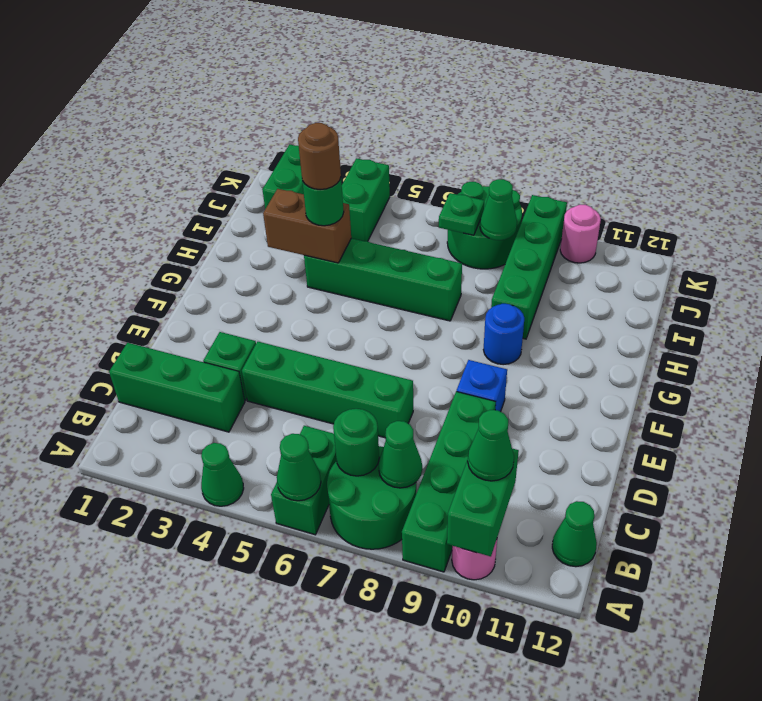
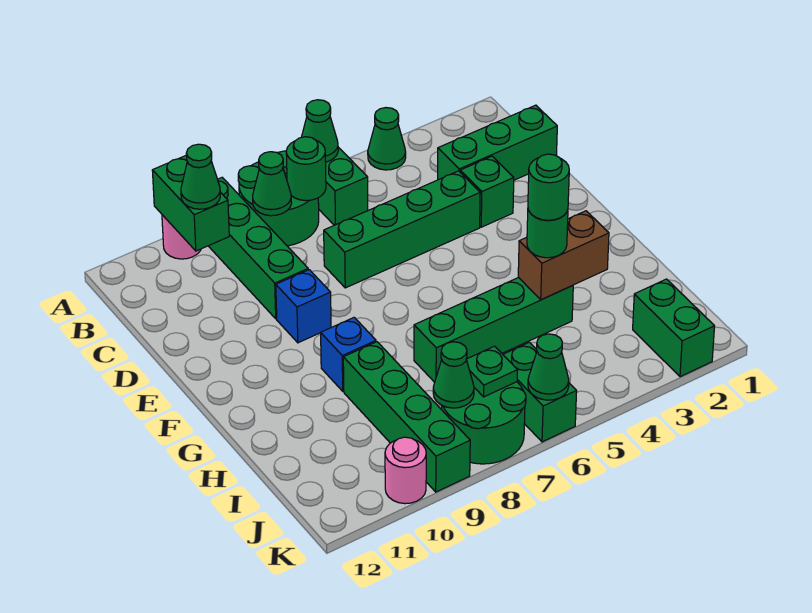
green cone B12 level 1 -> green cone K6 level 2
blue round brick G9 level 1 -> blue brick G9 level 1
brown round brick H4 level 4 -> green round brick H4 level 4
green brick J4:K4 level 1 -> green brick J6:K6 level 1

